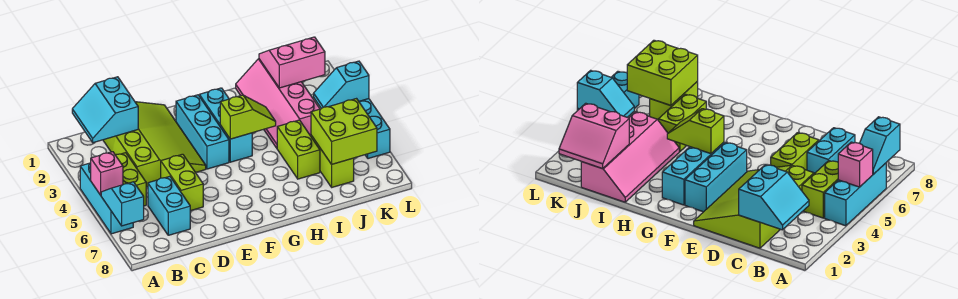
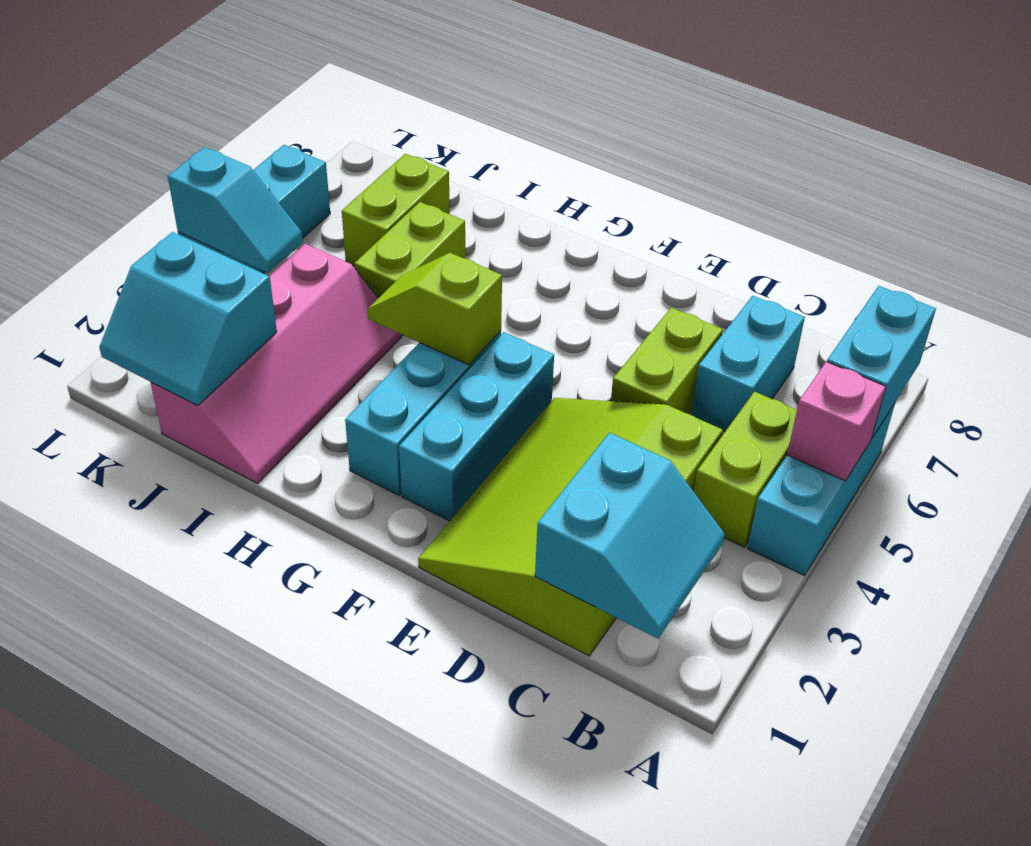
cyan slope A6:A7 level 2 top 7 -> cyan brick A6:A7 level 2
pink slope J1:K2 level 2 top 2 -> cyan slope J1:K2 level 2 top 2
lime brick J6:K7 level 2 -> none

